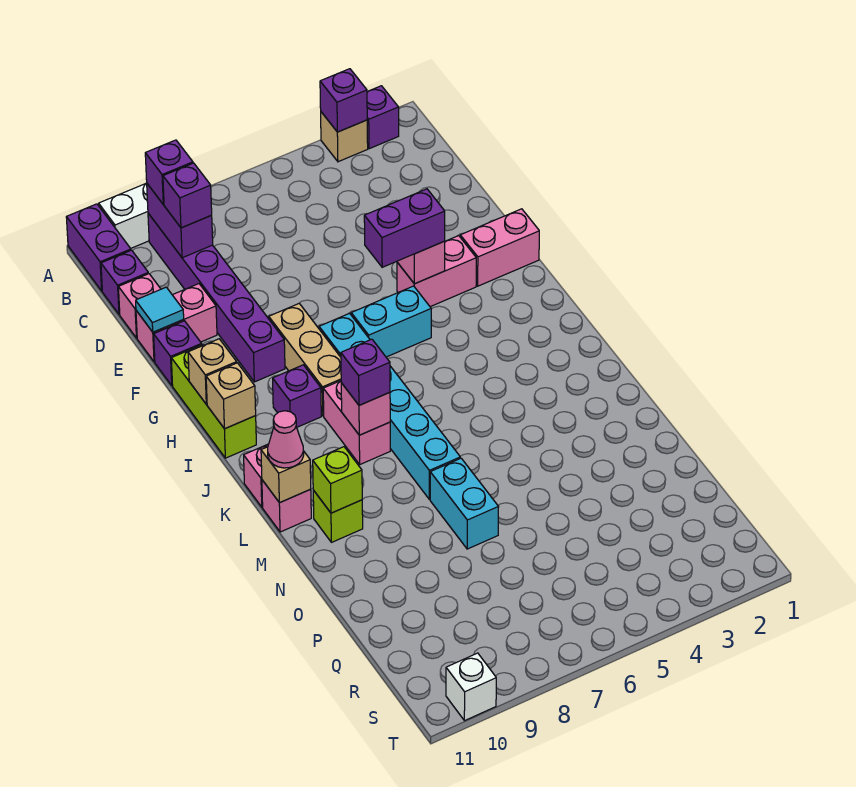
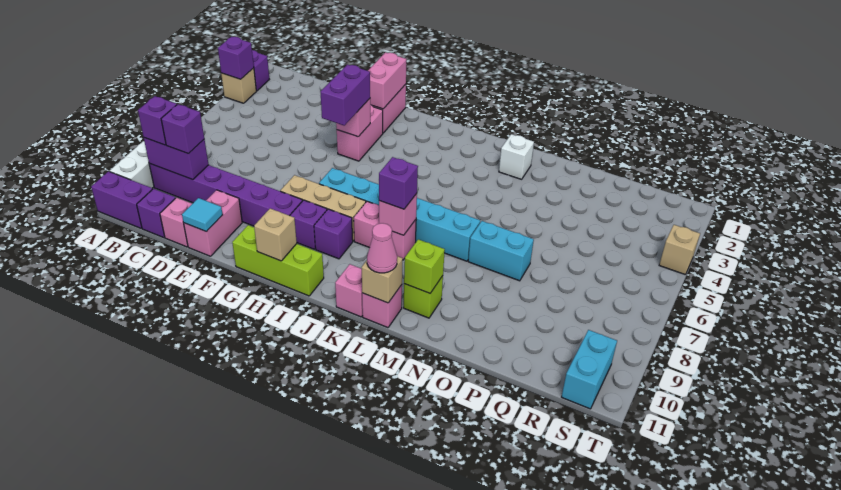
purple brick F11 level 1 -> purple brick H9 level 1
none -> pink brick G1:G2 level 2
cyan brick H5:H6 level 1 -> cyan brick S10:S11 level 1
tan brick I11 level 2 -> tan brick T4 level 1
white brick T10 level 1 -> white brick M2 level 1

